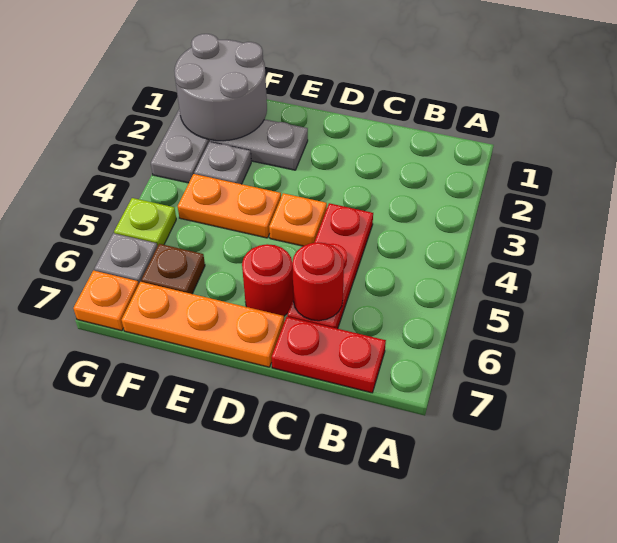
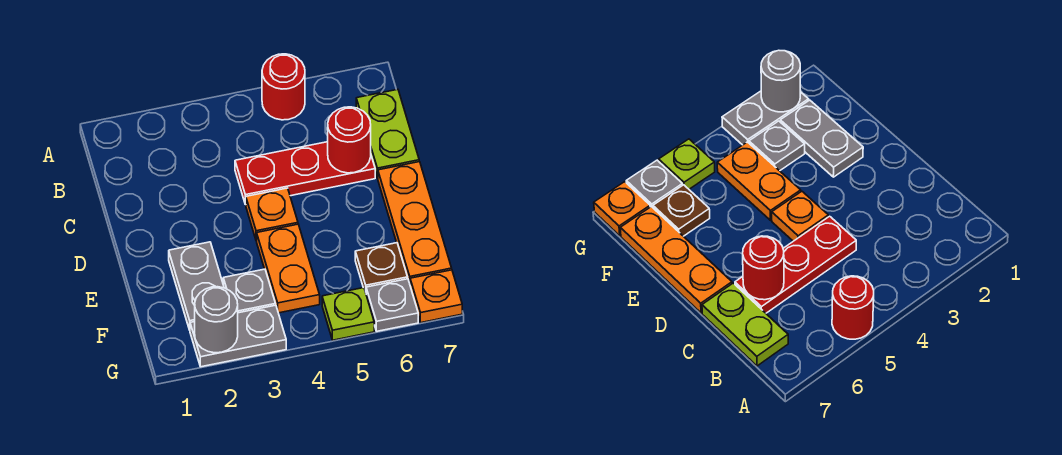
red plate B7:C7 level 1 -> lime plate B7:C7 level 1
red round brick D6 level 1 -> red round brick A5 level 1
grey round brick F1:G2 level 2 -> grey round brick G2 level 2

